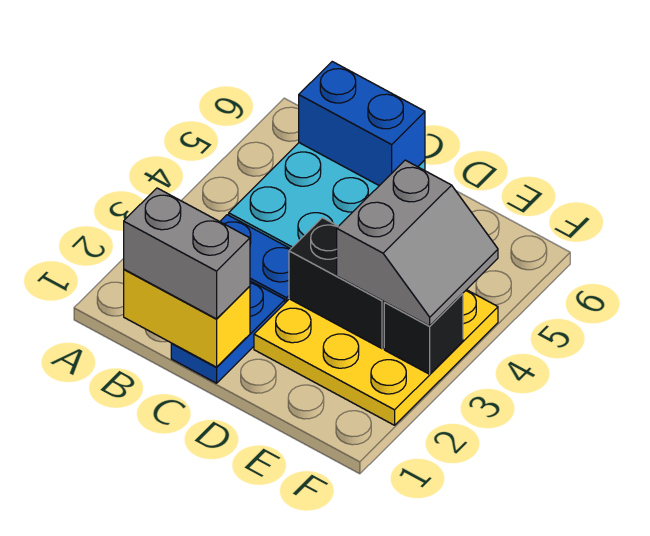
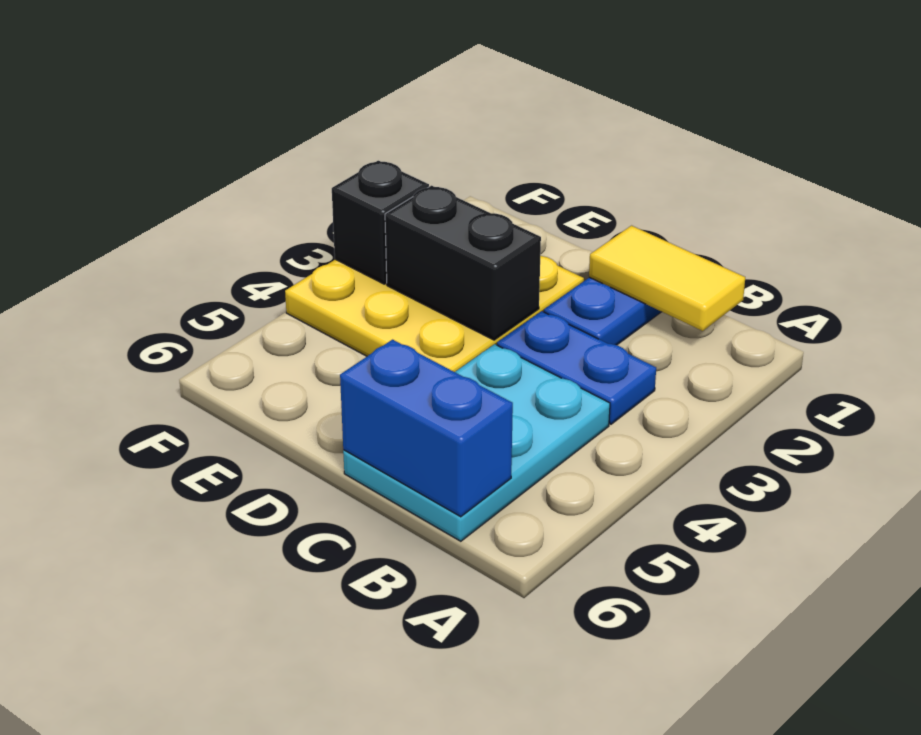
yellow brick B1:C1 level 2 -> yellow tile B1:C1 level 2
grey brick B1:C1 level 3 -> none
grey slope E3:F4 level 3 top E -> none

